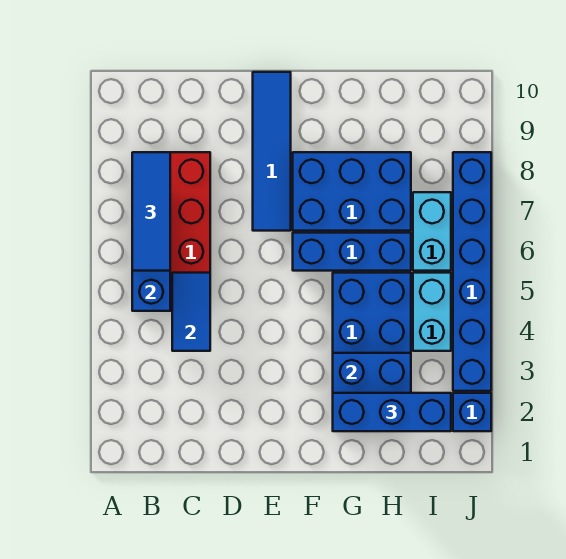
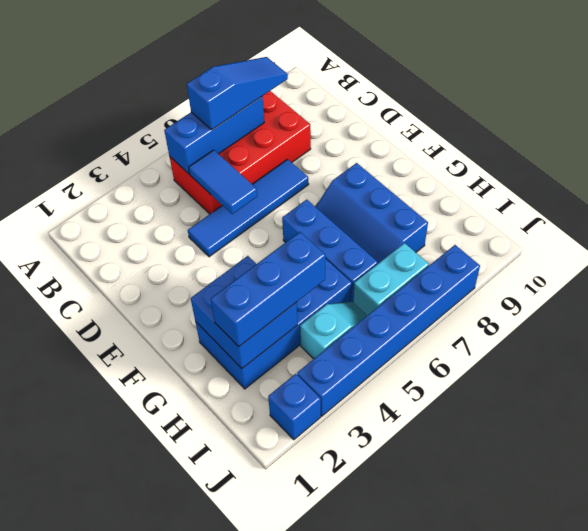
blue tile B6:B8 level 3 -> blue slope B6:B8 level 3 top 6
blue tile C4:C5 level 2 -> blue tile C5:D5 level 2
blue tile E7:E10 level 1 -> blue tile D4:D7 level 1
blue brick F7:H8 level 1 -> blue slope F7:H8 level 1 top 8
blue brick G2:I2 level 3 -> blue brick H2:H4 level 3
cyan brick I4:I5 level 1 -> cyan slope I4:I5 level 1 top 4

